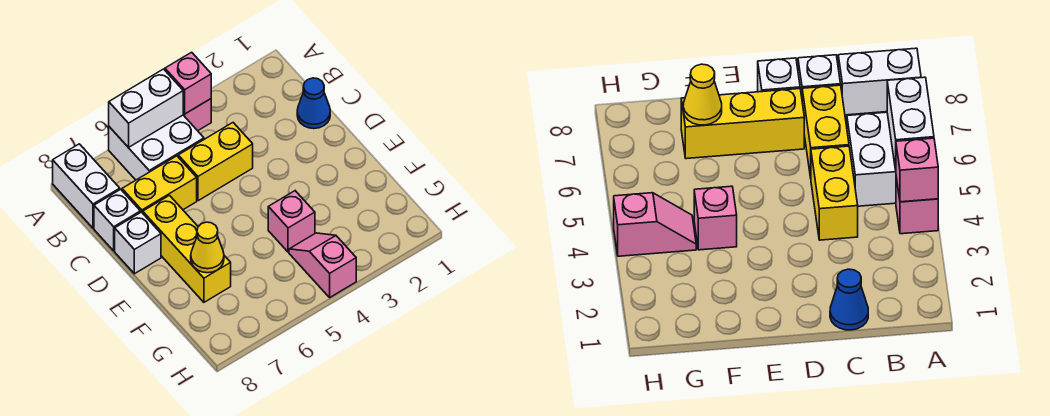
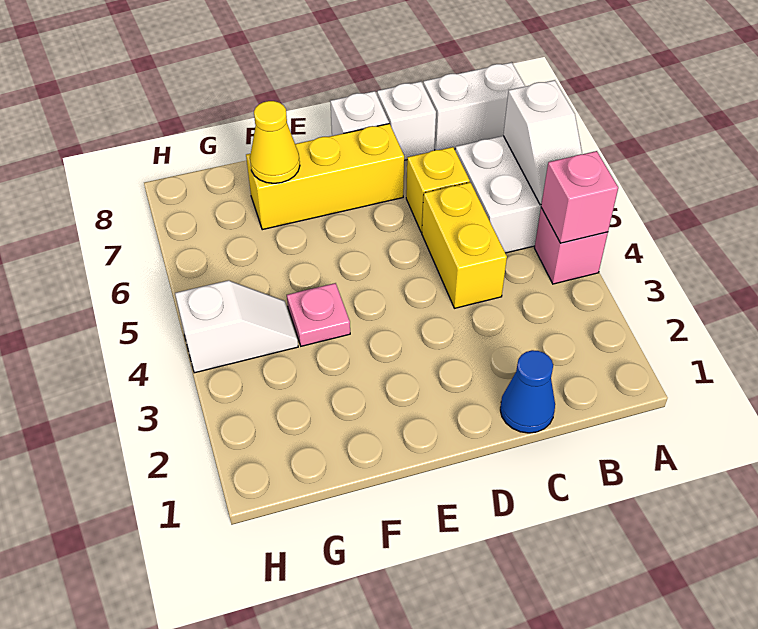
white brick A5:A6 level 2 -> white slope A5:A6 level 2 top 6
yellow brick C6:C7 level 1 -> yellow brick C6 level 1
pink brick F4 level 1 -> pink plate F4 level 1
pink slope G4:H4 level 1 top H -> white slope G4:H4 level 1 top H

